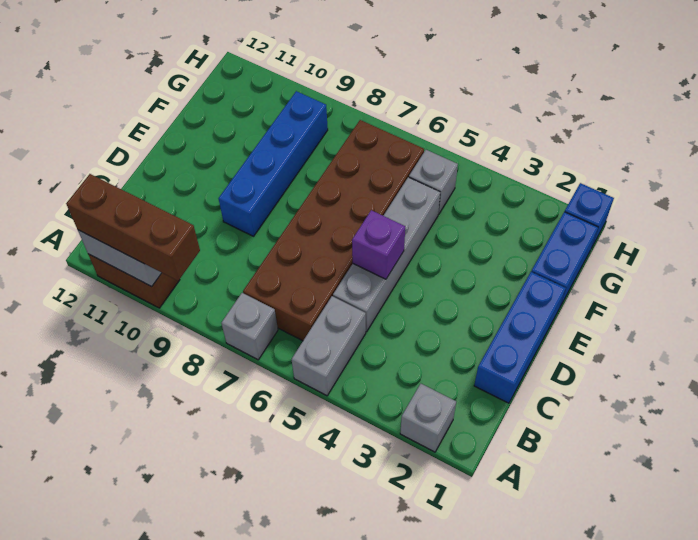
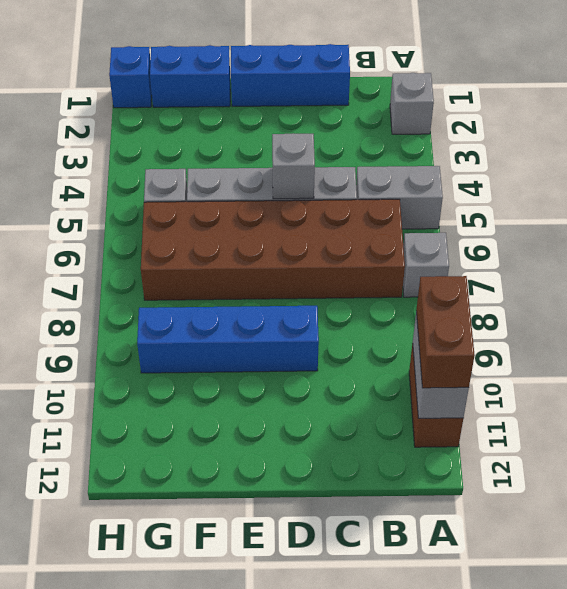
brown brick A9:A11 level 3 -> brown brick A10:A11 level 3
purple brick D5 level 2 -> grey brick D5 level 2

